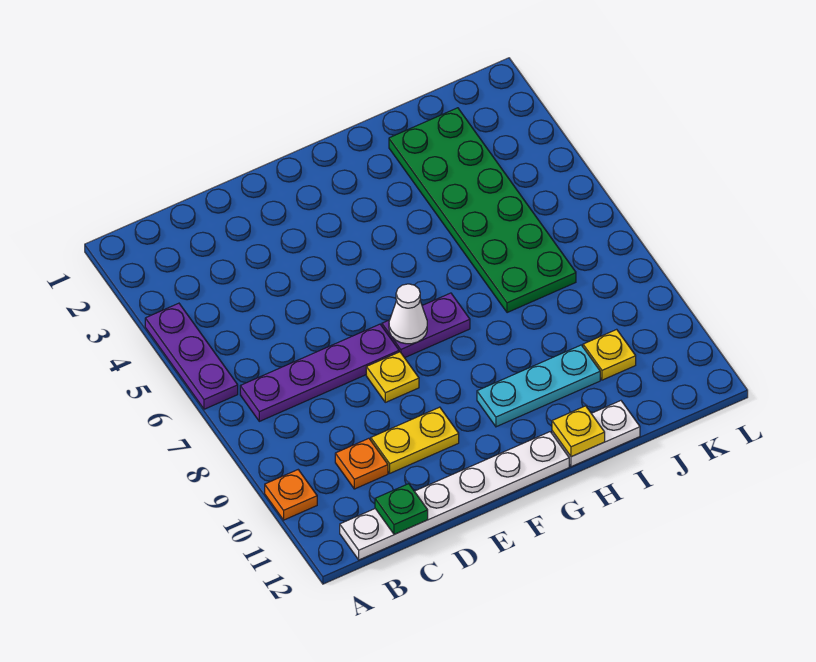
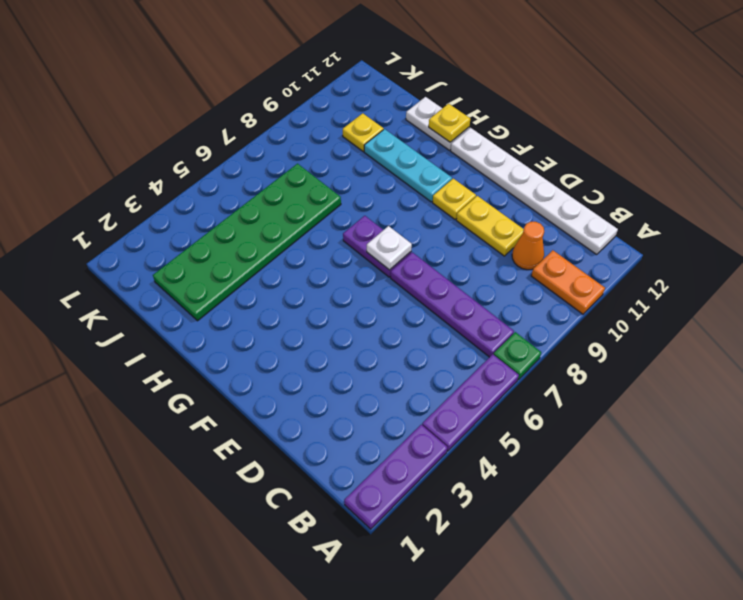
none -> purple plate A1:A3 level 1
orange plate A10 level 1 -> orange plate A10:B10 level 1
orange plate C10 level 1 -> orange cone C10 level 1
green plate C12 level 2 -> green plate A7 level 1
yellow plate E8 level 1 -> yellow plate F10 level 1
white cone F7 level 2 -> white plate F7 level 2

